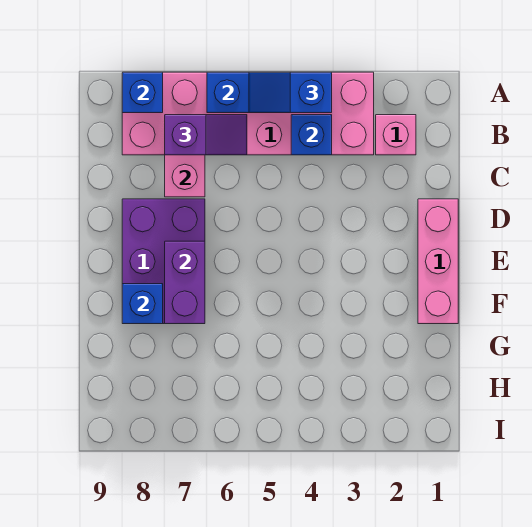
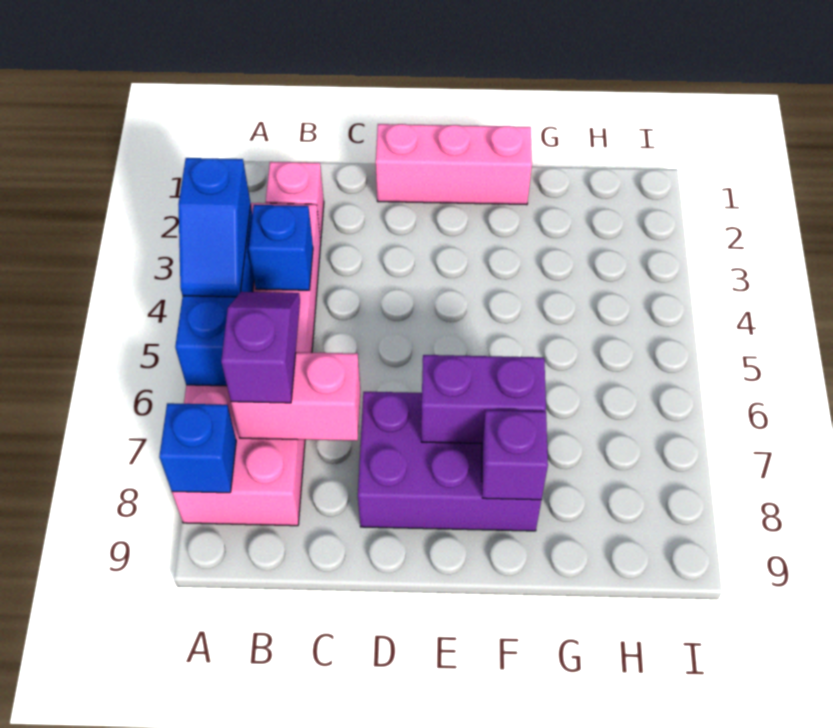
blue brick F8 level 2 -> purple brick F8 level 2

